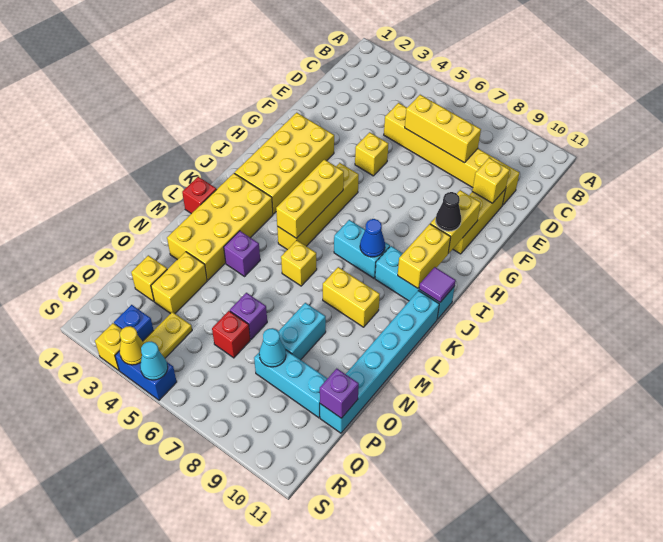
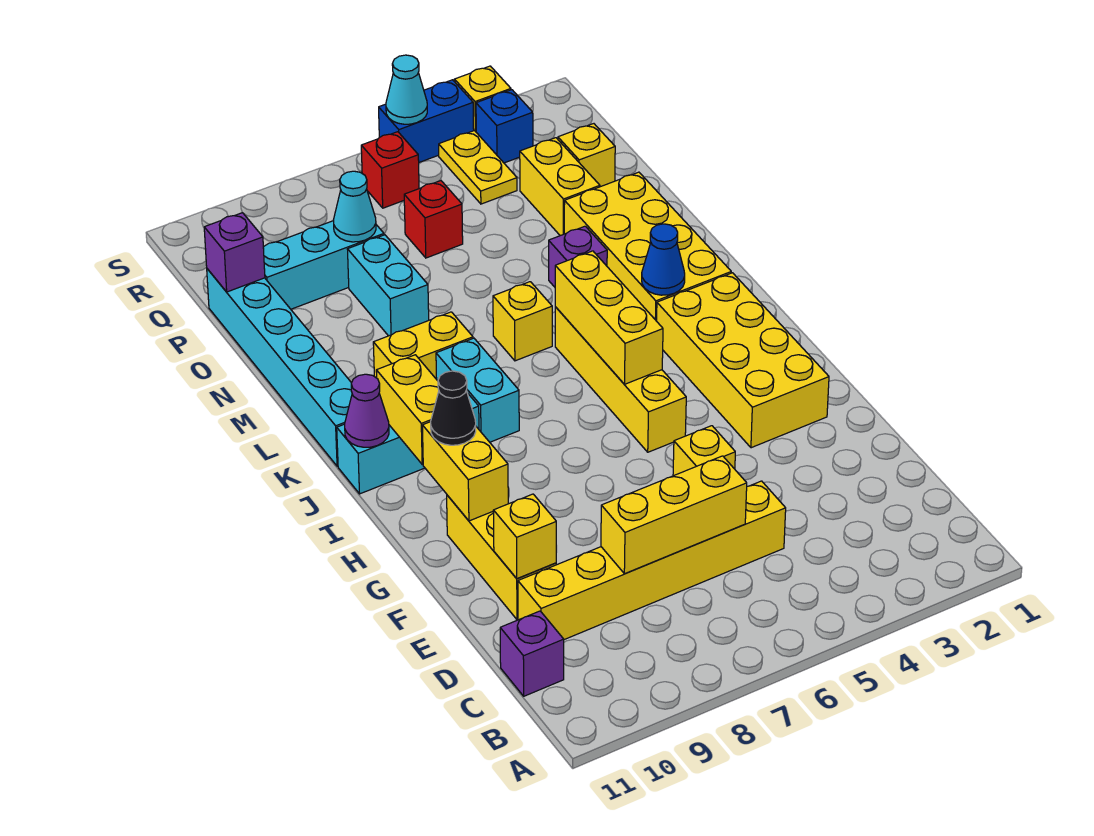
cyan brick J7:J8 level 1 -> cyan brick J8:K8 level 1
blue cone J8 level 2 -> blue cone K3 level 2
purple tile J11 level 2 -> purple cone J11 level 2
red brick L1 level 1 -> red brick R6 level 1
purple brick O6 level 1 -> purple brick C11 level 1
yellow cone S4 level 2 -> none

